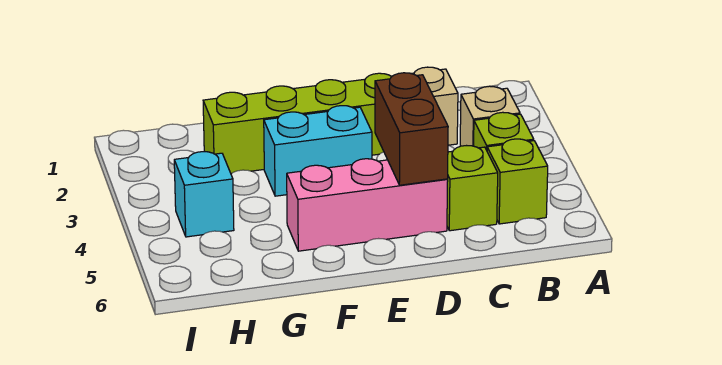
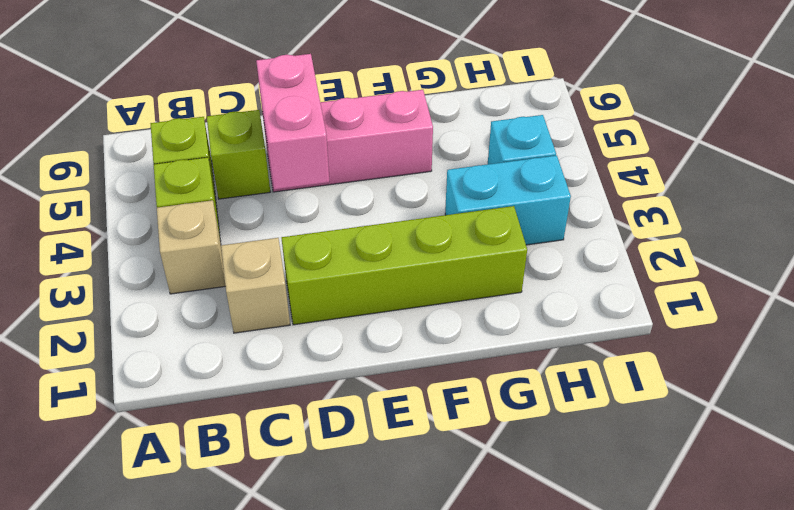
brown brick D4:D5 level 2 -> pink brick D4:D5 level 2
cyan brick E3:F3 level 1 -> cyan brick G3:H3 level 1

